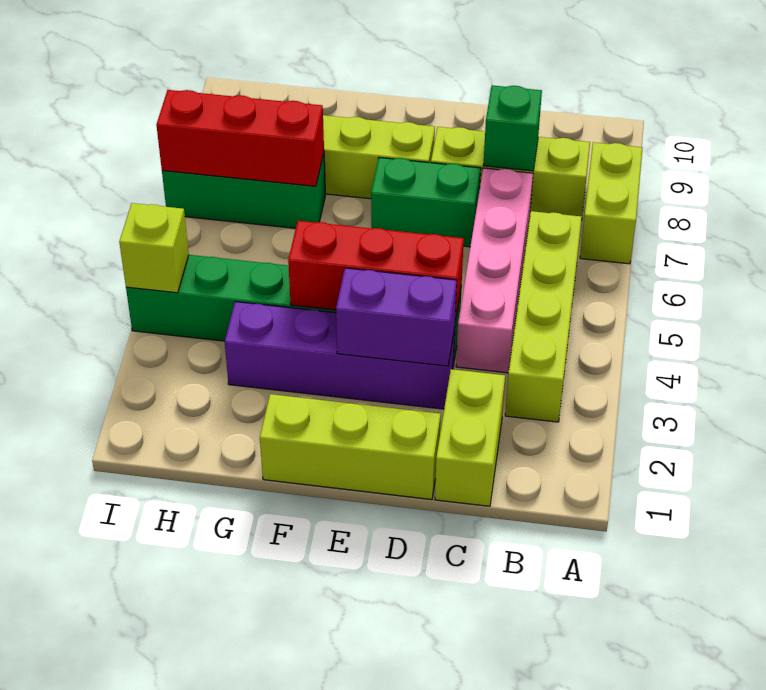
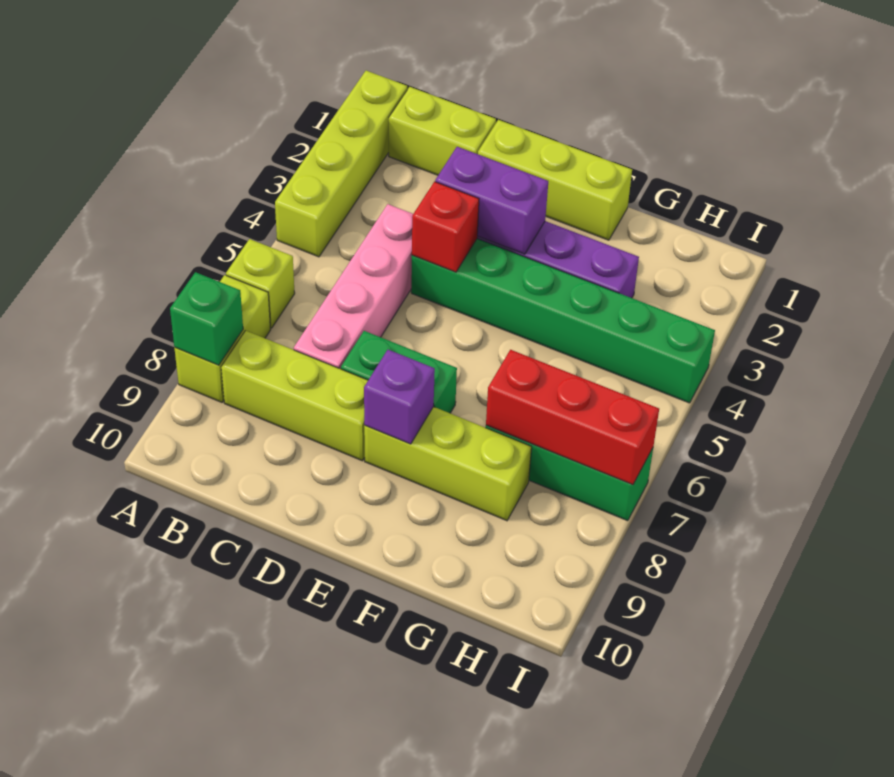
lime brick B3:B6 level 1 -> lime brick A1:A4 level 1
lime brick C1:C2 level 1 -> lime brick B1:C1 level 1
green brick C8 level 2 -> green brick A8 level 2
red brick D4:F4 level 2 -> red brick D4 level 2
none -> purple brick E8 level 2
lime brick I4 level 2 -> lime brick A6 level 1

